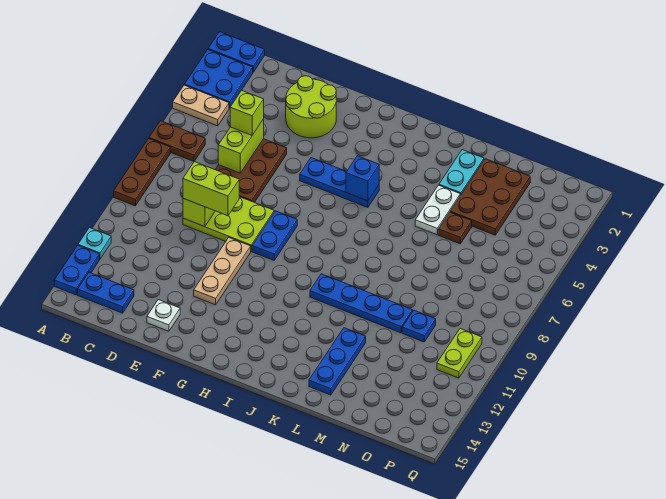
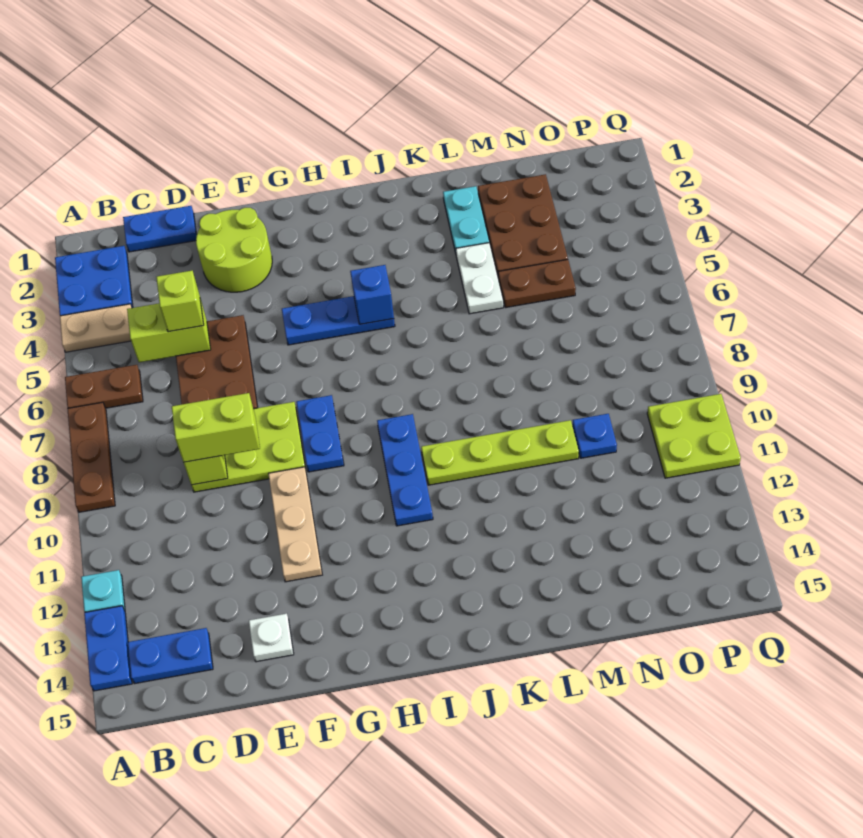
blue plate A1:B1 level 1 -> blue plate C1:D1 level 1
lime brick D5:D6 level 2 -> lime brick C5:D5 level 2
blue plate J10:M10 level 1 -> lime plate J10:M10 level 1
blue plate L12:L14 level 1 -> blue plate I9:I11 level 1
brown plate M5 level 1 -> brown plate M5:N5 level 1
lime plate P10:P11 level 1 -> lime plate P10:Q11 level 1

